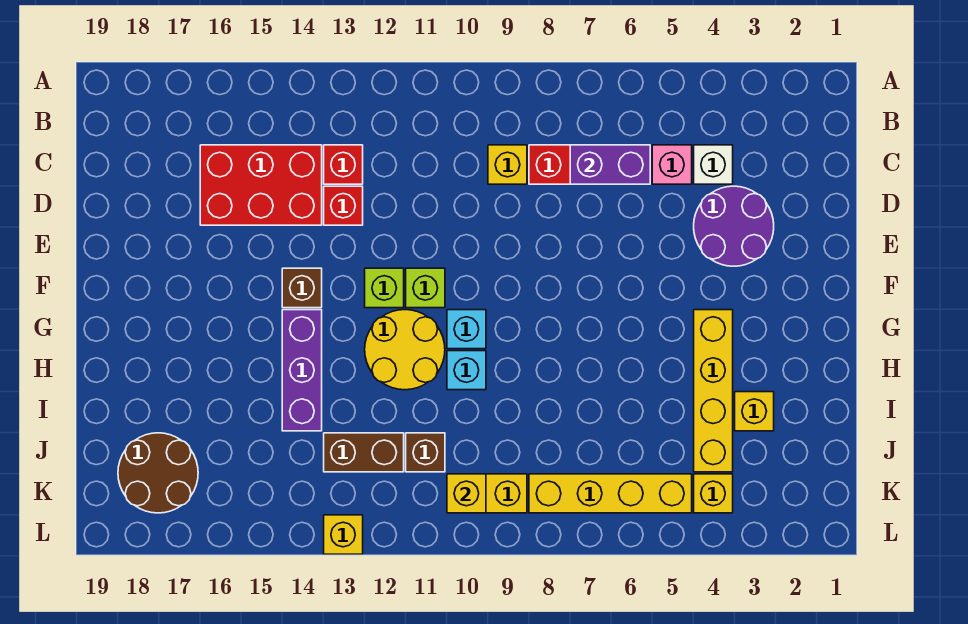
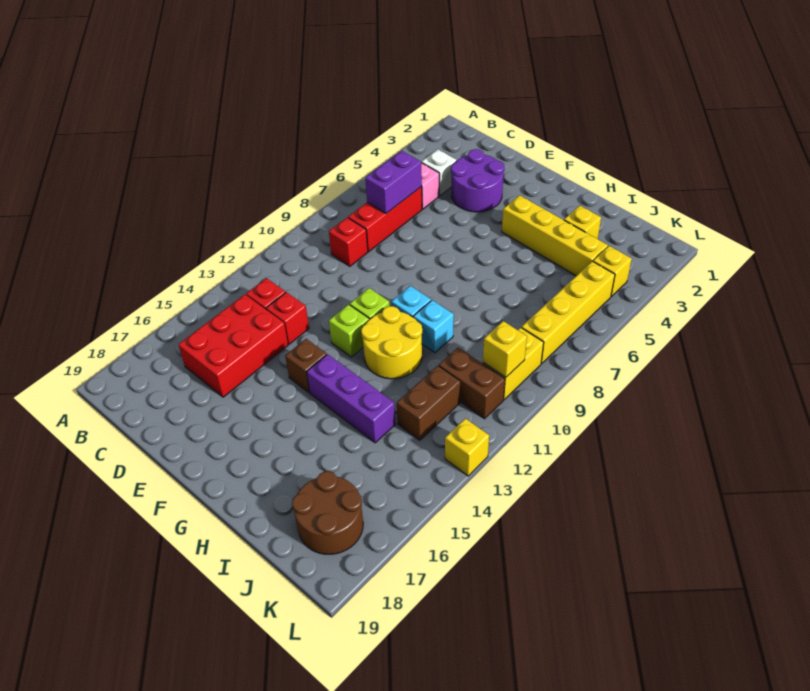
yellow brick C9 level 1 -> red brick C9 level 1
brown brick J11 level 1 -> brown brick J11:K11 level 1

